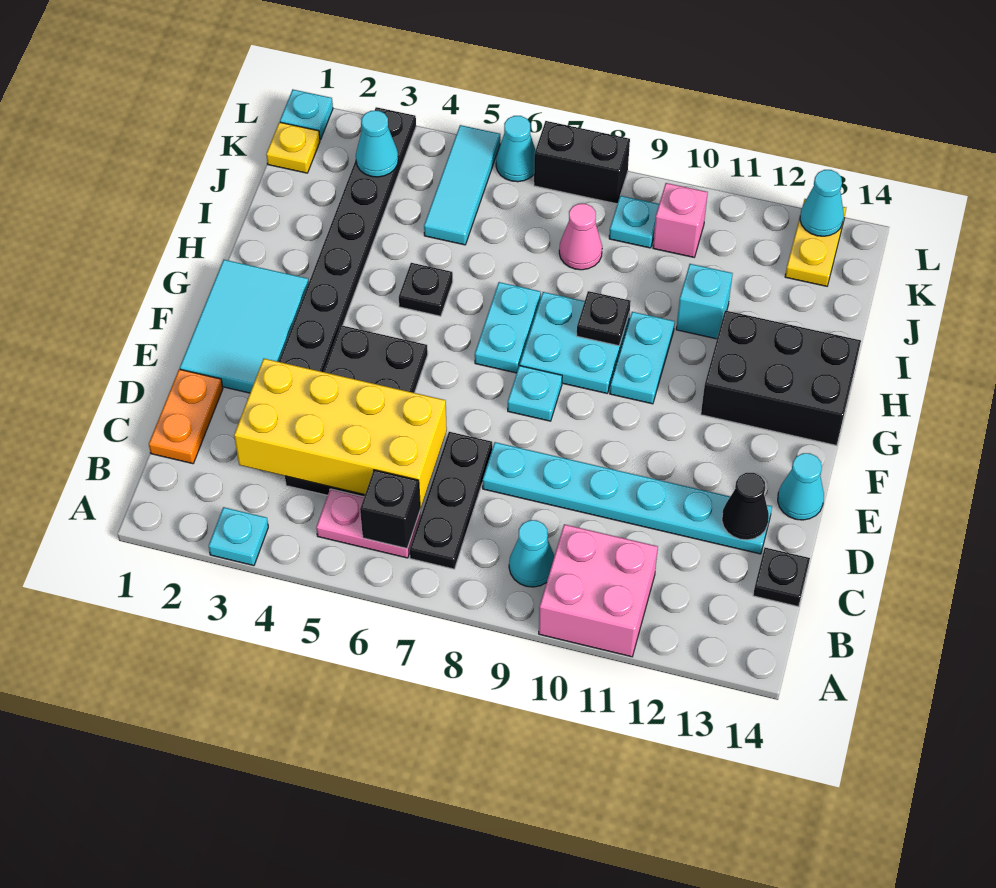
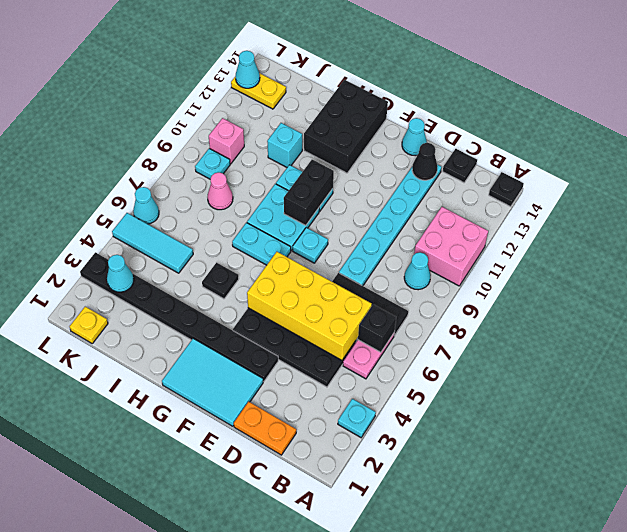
yellow brick C3:D6 level 2 -> yellow brick C5:F6 level 2
black plate H9 level 2 -> black plate A14 level 1
cyan plate L1 level 1 -> none
black brick L7:L8 level 1 -> black brick G9:G10 level 2

